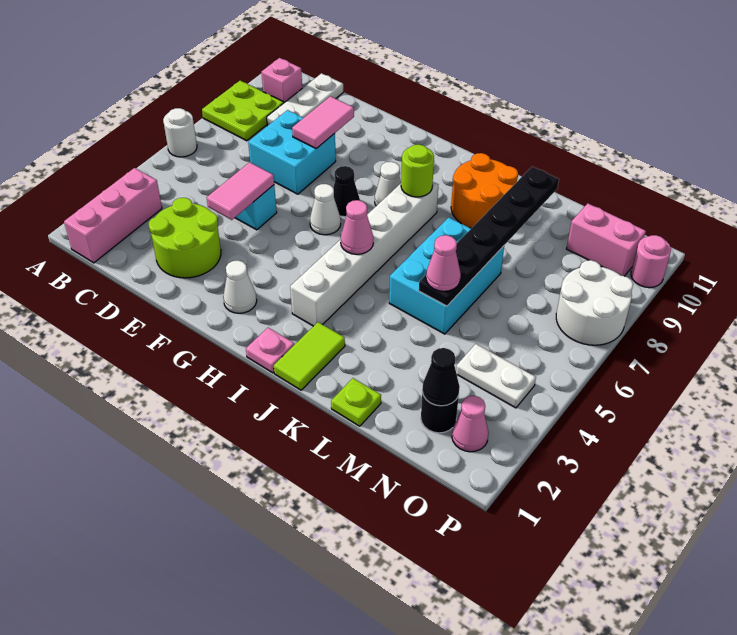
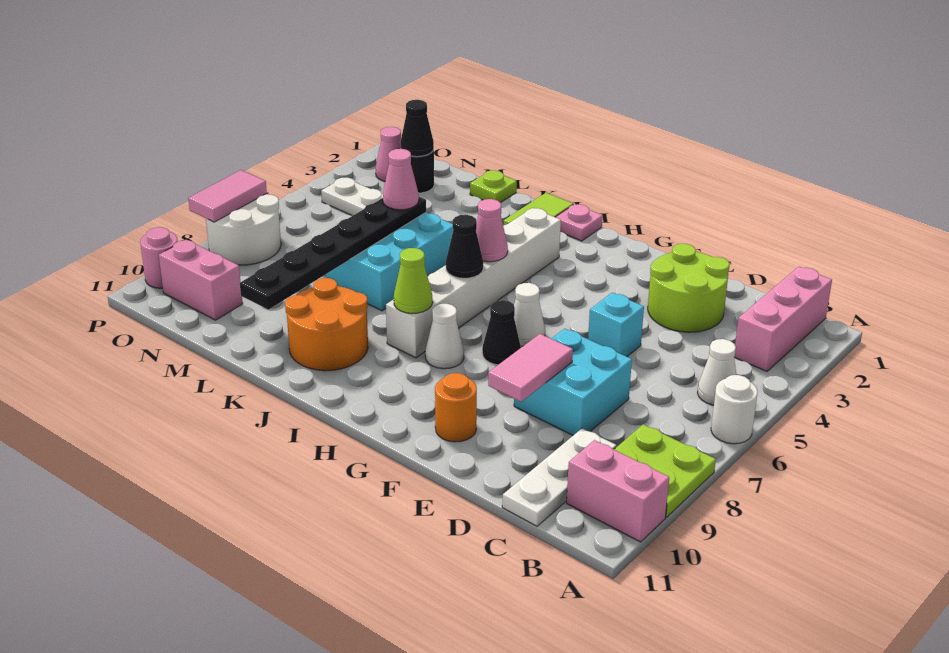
pink brick B10 level 1 -> pink brick A10:B10 level 1
pink tile E4:E5 level 2 -> pink tile P7:P8 level 2
none -> orange round brick F10 level 1
white cone G2 level 1 -> white cone B5 level 1
none -> black cone I6 level 2
lime round brick I8 level 2 -> lime cone I8 level 2

